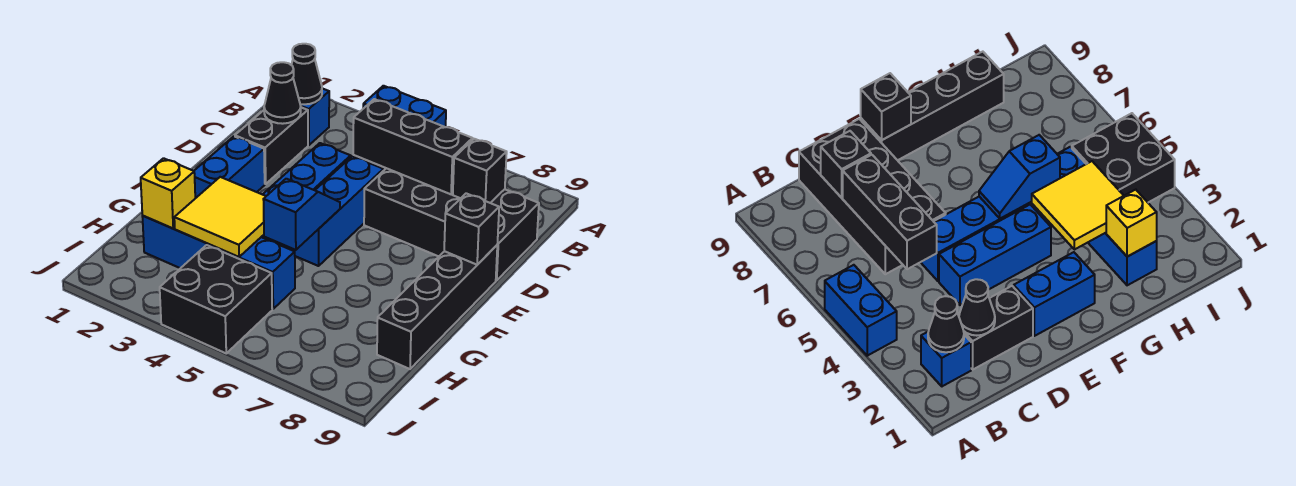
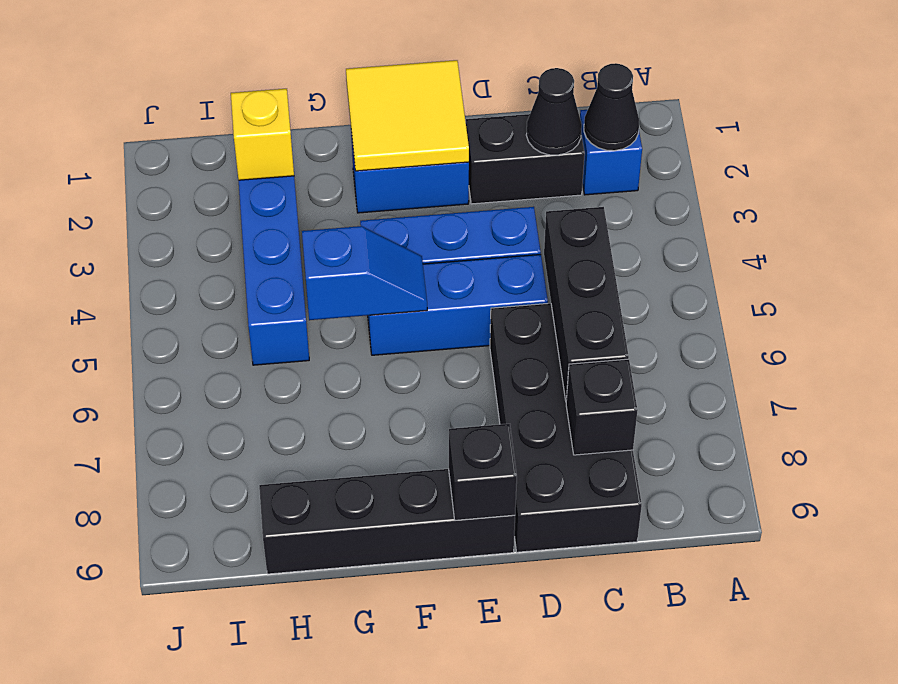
blue brick A4:A5 level 1 -> none
yellow tile G3:H4 level 2 -> yellow tile E1:F2 level 2
black brick I4:J5 level 1 -> none

